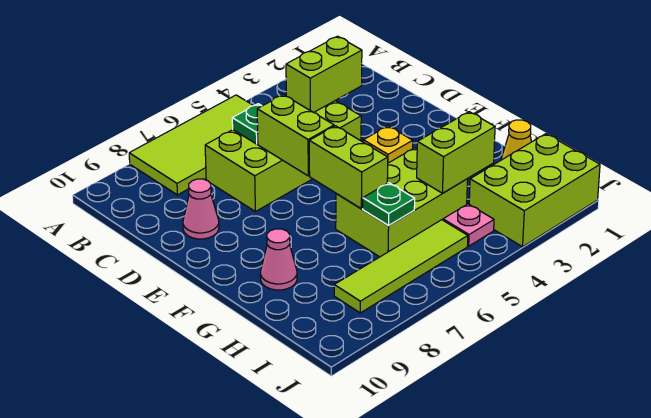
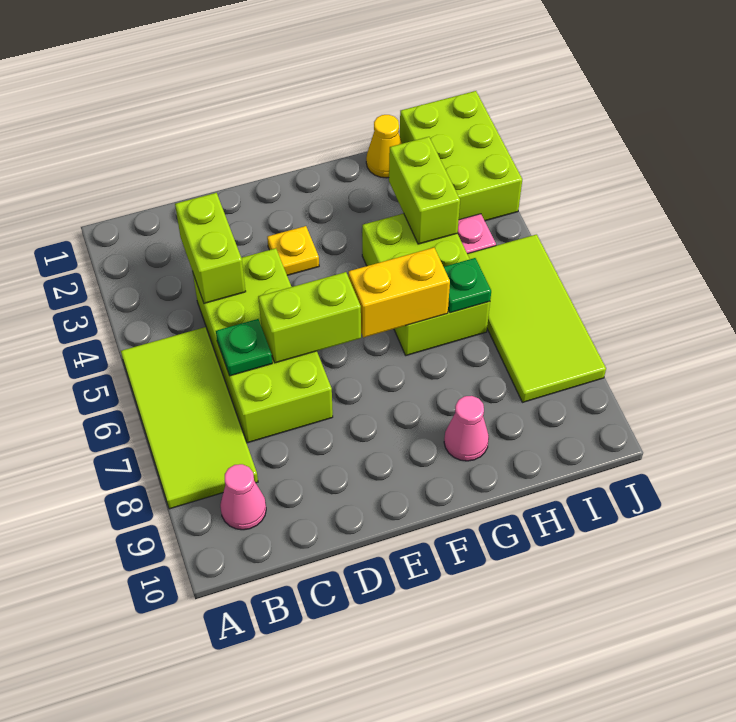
pink cone D9 level 1 -> pink cone B9 level 1
lime brick F6:G6 level 2 -> yellow brick F6:G6 level 2
lime tile I5:I8 level 1 -> lime tile I5:J8 level 1

